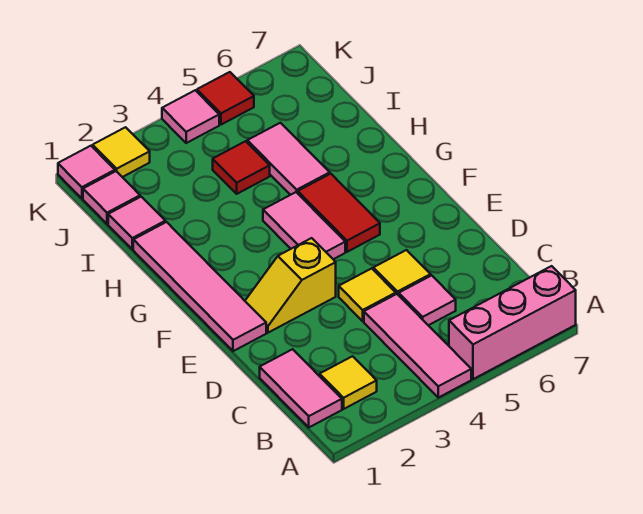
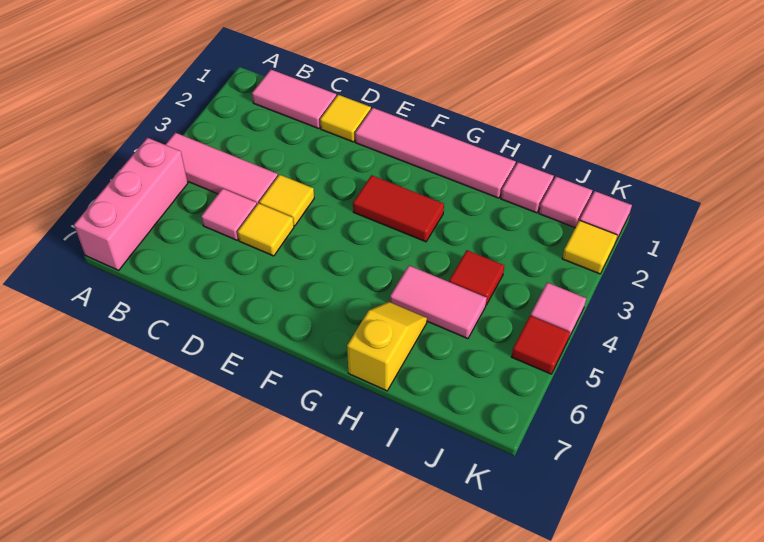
yellow tile B2 level 1 -> yellow tile D1 level 1
yellow slope E2:E3 level 1 top 3 -> yellow slope H6:H7 level 1 top 7
pink tile F4:G4 level 1 -> none
red tile F5:G5 level 1 -> red tile F3:G3 level 1

